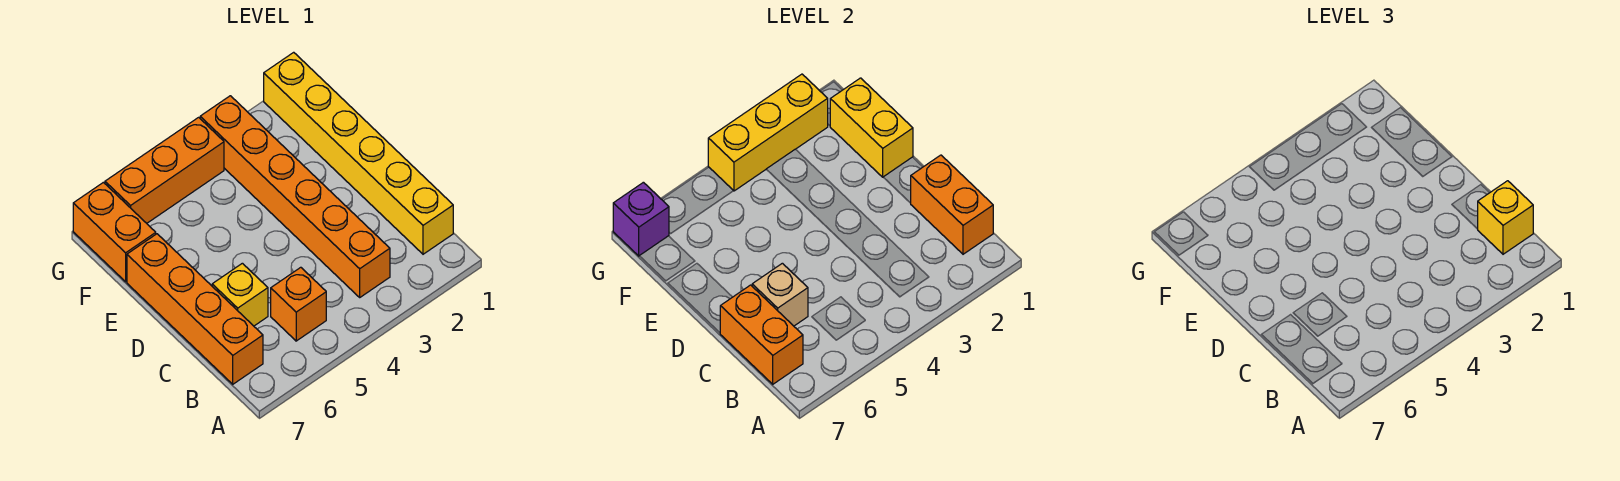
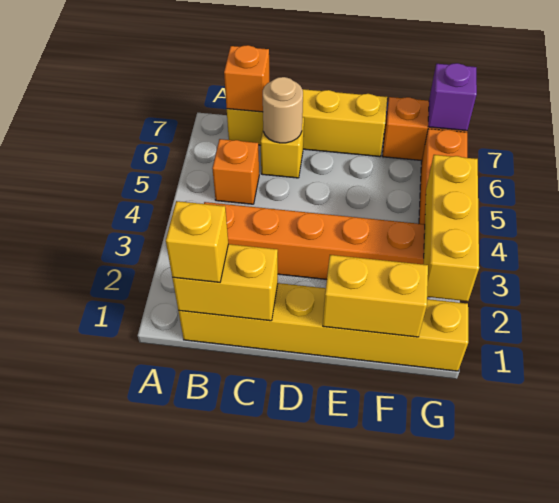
orange brick B1:C1 level 2 -> yellow brick B1:C1 level 2
orange brick B7:E7 level 1 -> yellow brick B7:E7 level 1
orange brick B7:C7 level 2 -> orange brick B7 level 2
tan brick C6 level 2 -> tan round brick C6 level 2

